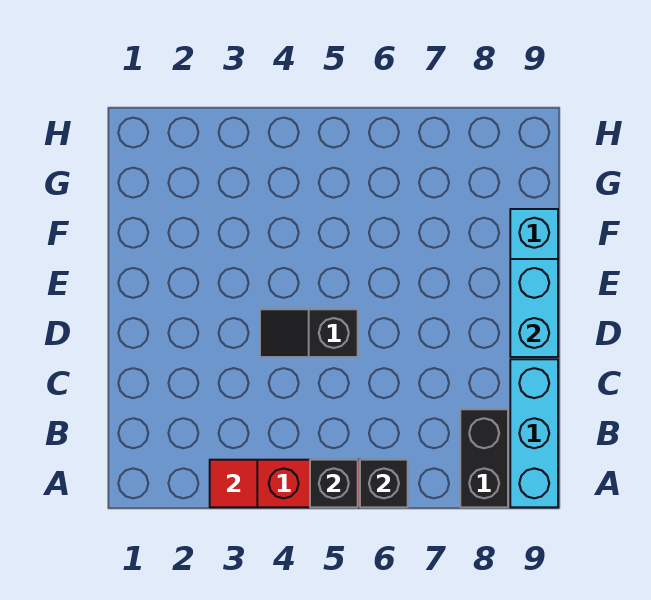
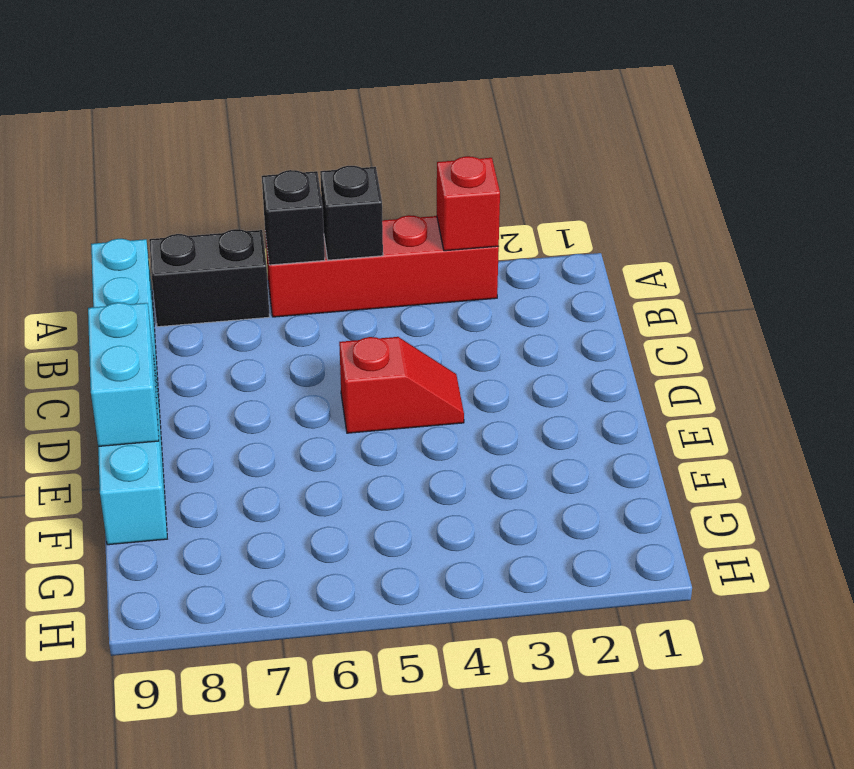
red tile A3 level 2 -> red brick A3 level 2
black brick A8:B8 level 1 -> black brick A7:A8 level 1
black slope D4:D5 level 1 top 5 -> red slope D4:D5 level 1 top 5

